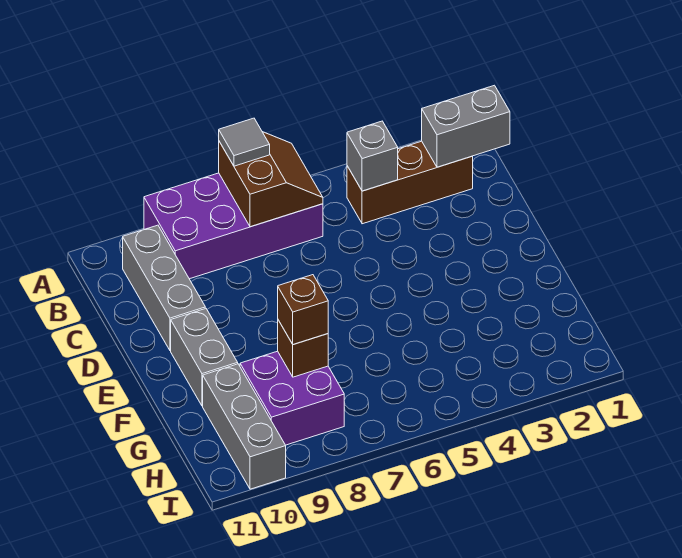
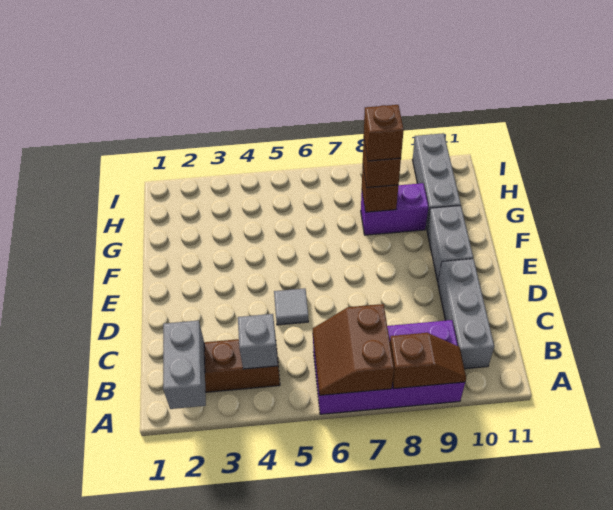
grey tile A7 level 3 -> grey tile D5 level 1
none -> brown slope A8:A9 level 2 top 8
grey brick B1:B2 level 2 -> grey brick A2:B2 level 2
purple brick G8:H9 level 1 -> purple brick G8:G9 level 1
none -> brown brick G8 level 4

